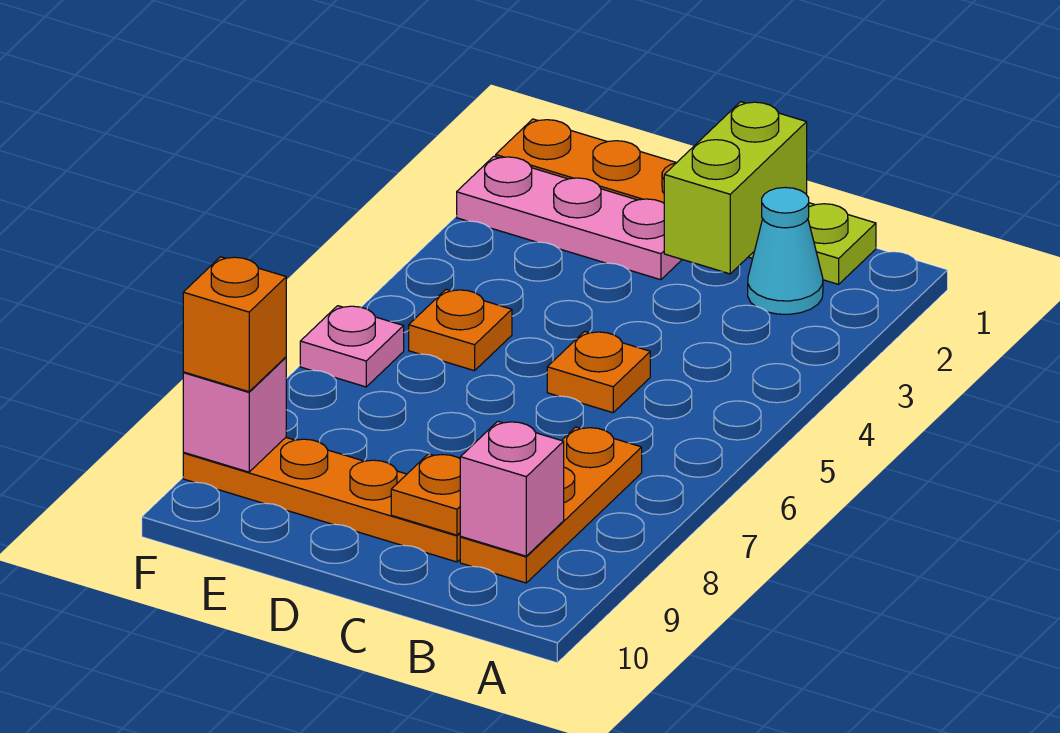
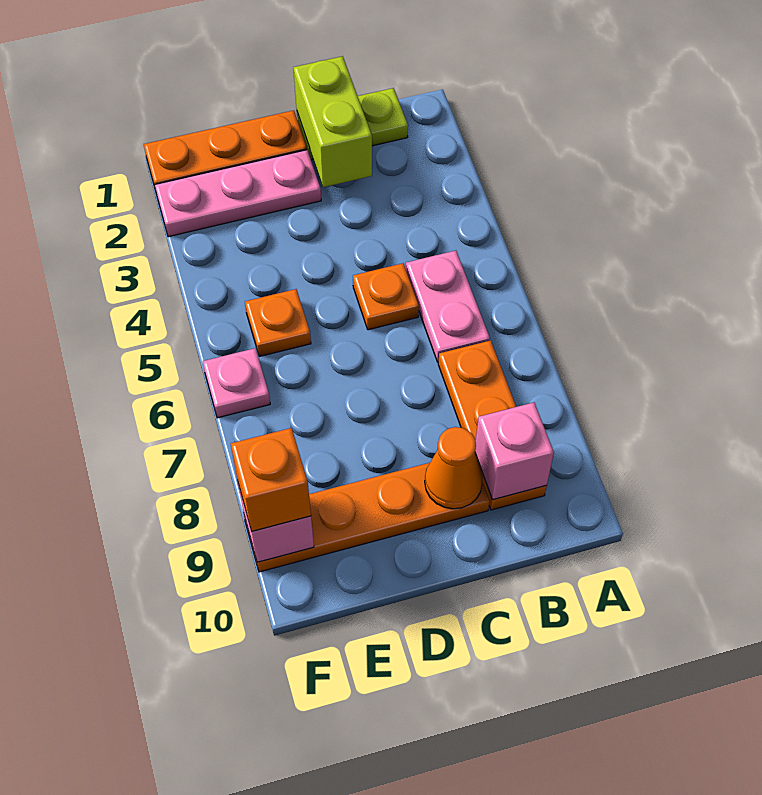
cyan cone B2 level 1 -> none
none -> pink plate B5:B6 level 1
orange plate C9 level 2 -> orange cone C9 level 2

